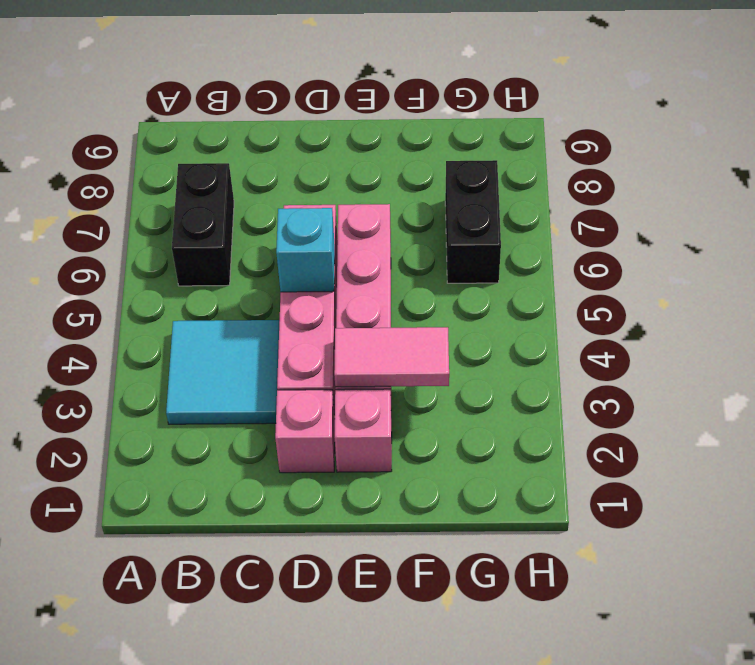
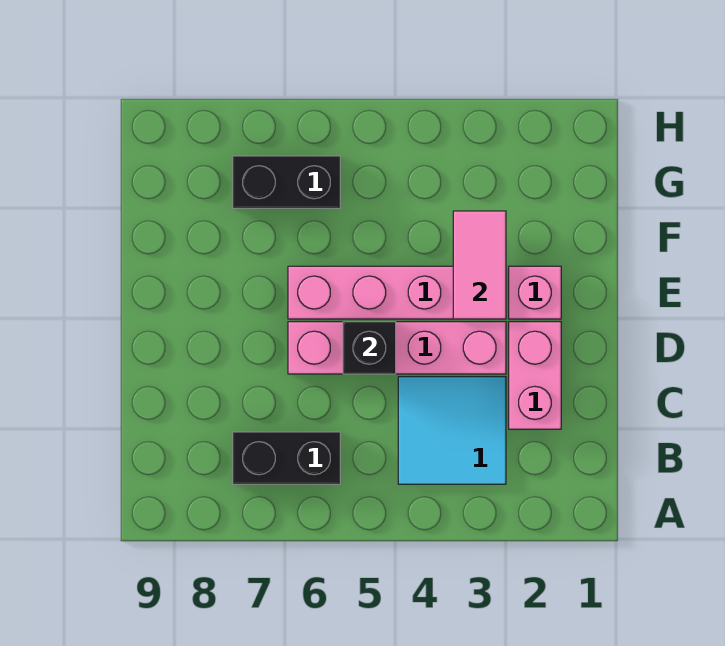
pink brick D2 level 1 -> pink brick C2:D2 level 1
cyan brick D5 level 2 -> black brick D5 level 2

